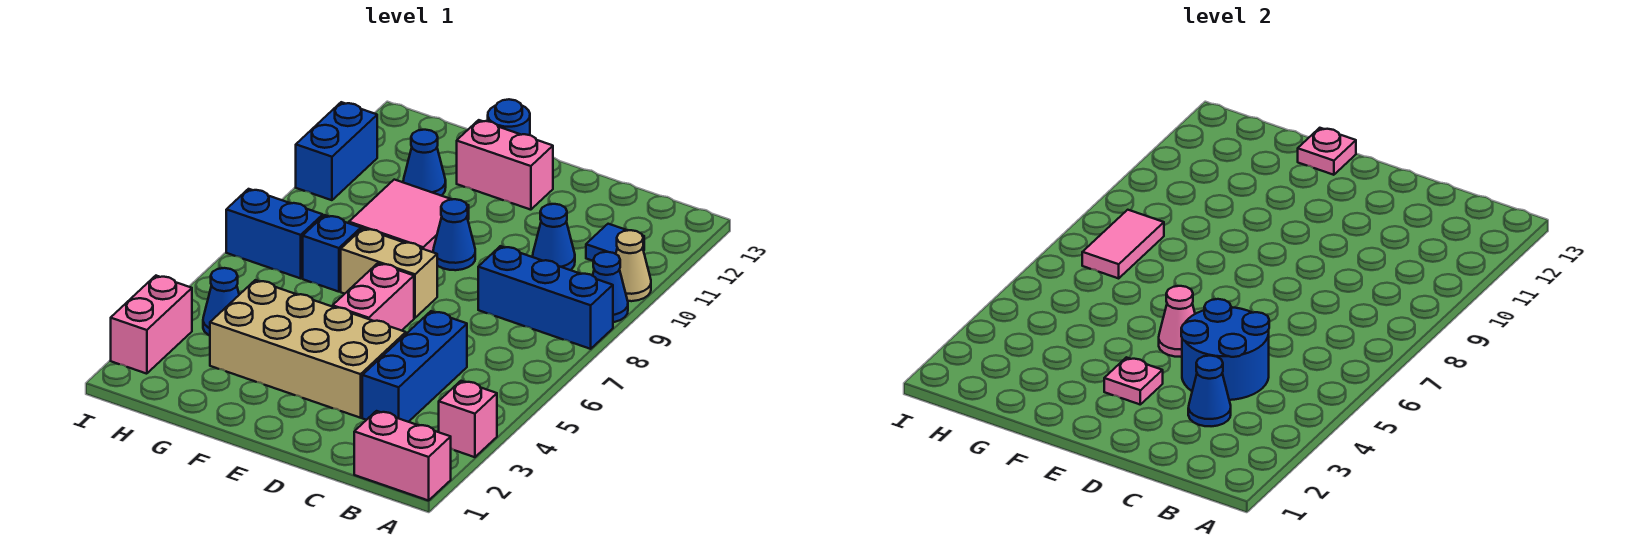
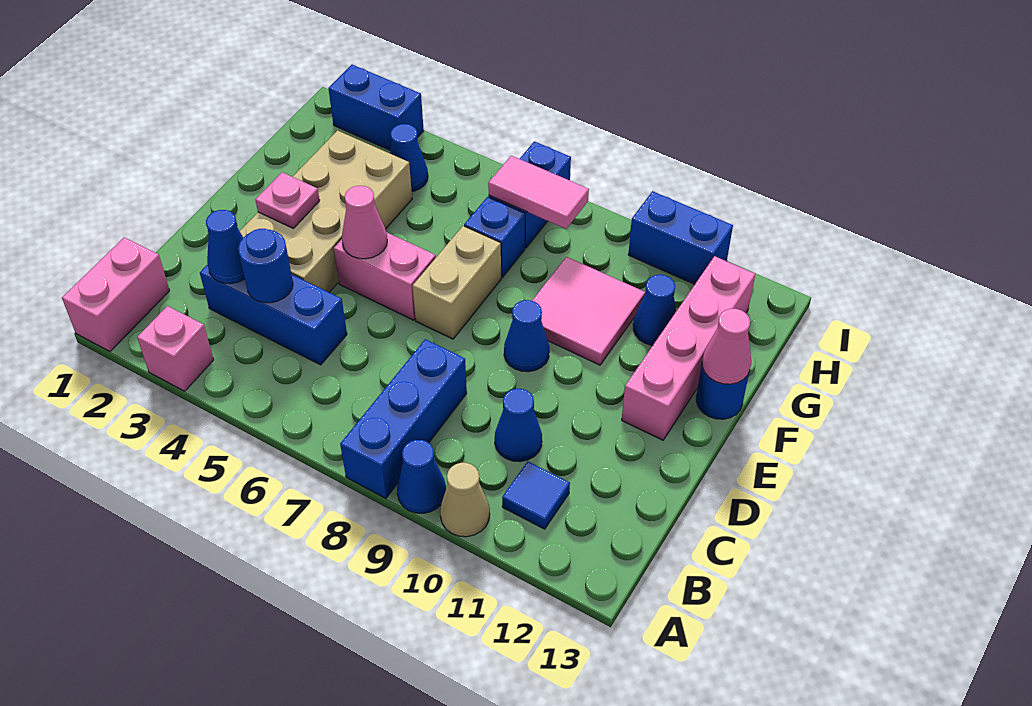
blue round brick C4:D5 level 2 -> blue round brick C4 level 2
pink brick E12:F12 level 1 -> pink brick E12:H12 level 1
pink plate F13 level 2 -> pink cone F13 level 2
pink brick I2:I3 level 1 -> blue brick I2:I3 level 1

